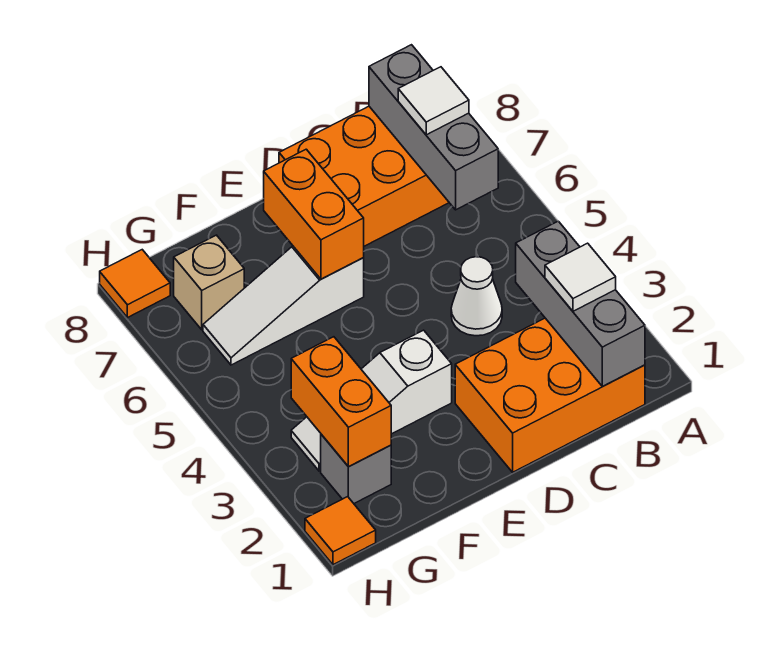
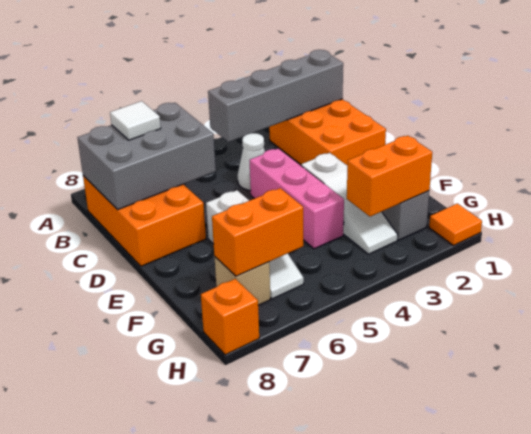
grey brick B1:B3 level 2 -> grey brick B1:B4 level 2
white tile B2 level 3 -> none
grey brick B6:B8 level 2 -> grey brick B6:C8 level 2
none -> pink brick D4:F4 level 1
orange brick E6:E7 level 2 -> orange brick G6:G7 level 2
orange tile H8 level 1 -> orange brick H8 level 1

